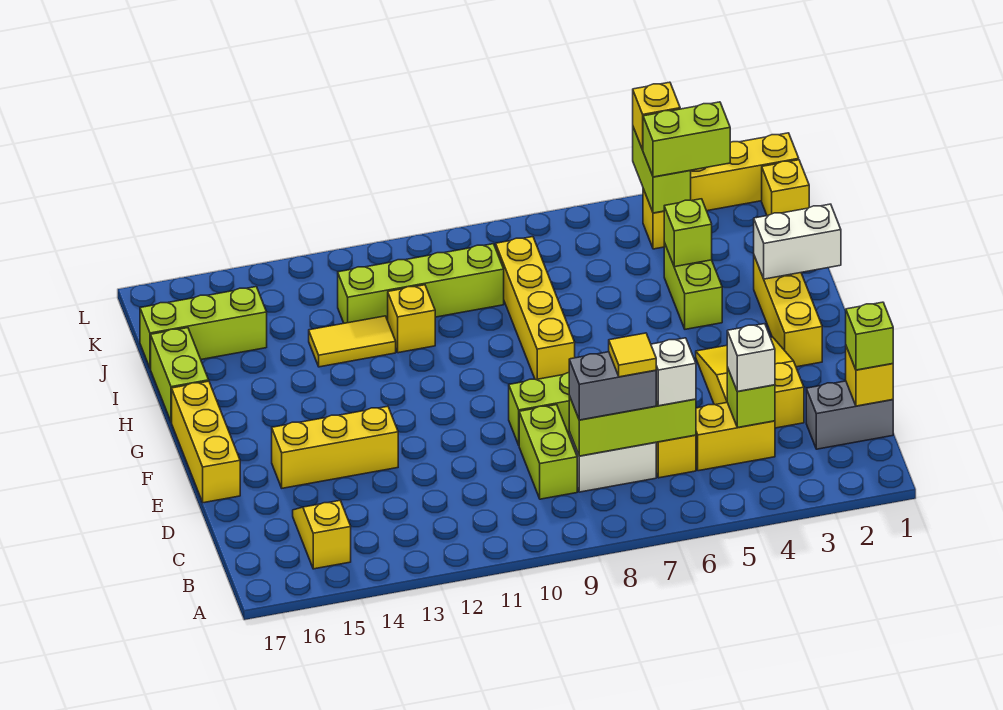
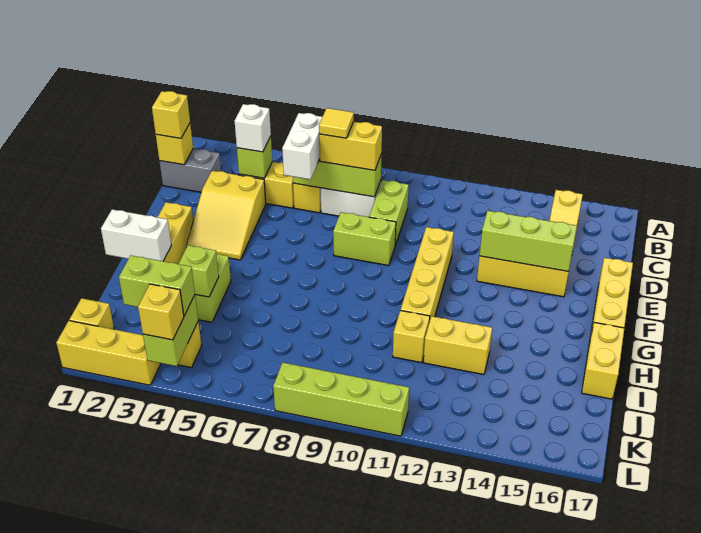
lime brick C1 level 3 -> yellow brick C1 level 3
white brick C6 level 3 -> white brick C6:D6 level 3
grey brick C7:C8 level 3 -> yellow brick C7:C8 level 3
yellow brick G8:J8 level 1 -> yellow brick E11:H11 level 1
lime brick H17:I17 level 1 -> yellow brick H17:I17 level 1
yellow tile I12:I13 level 1 -> yellow brick I12:I13 level 1
lime brick J9:J12 level 1 -> lime brick L8:L11 level 1
lime brick J15:J17 level 1 -> lime brick E13:E15 level 2

